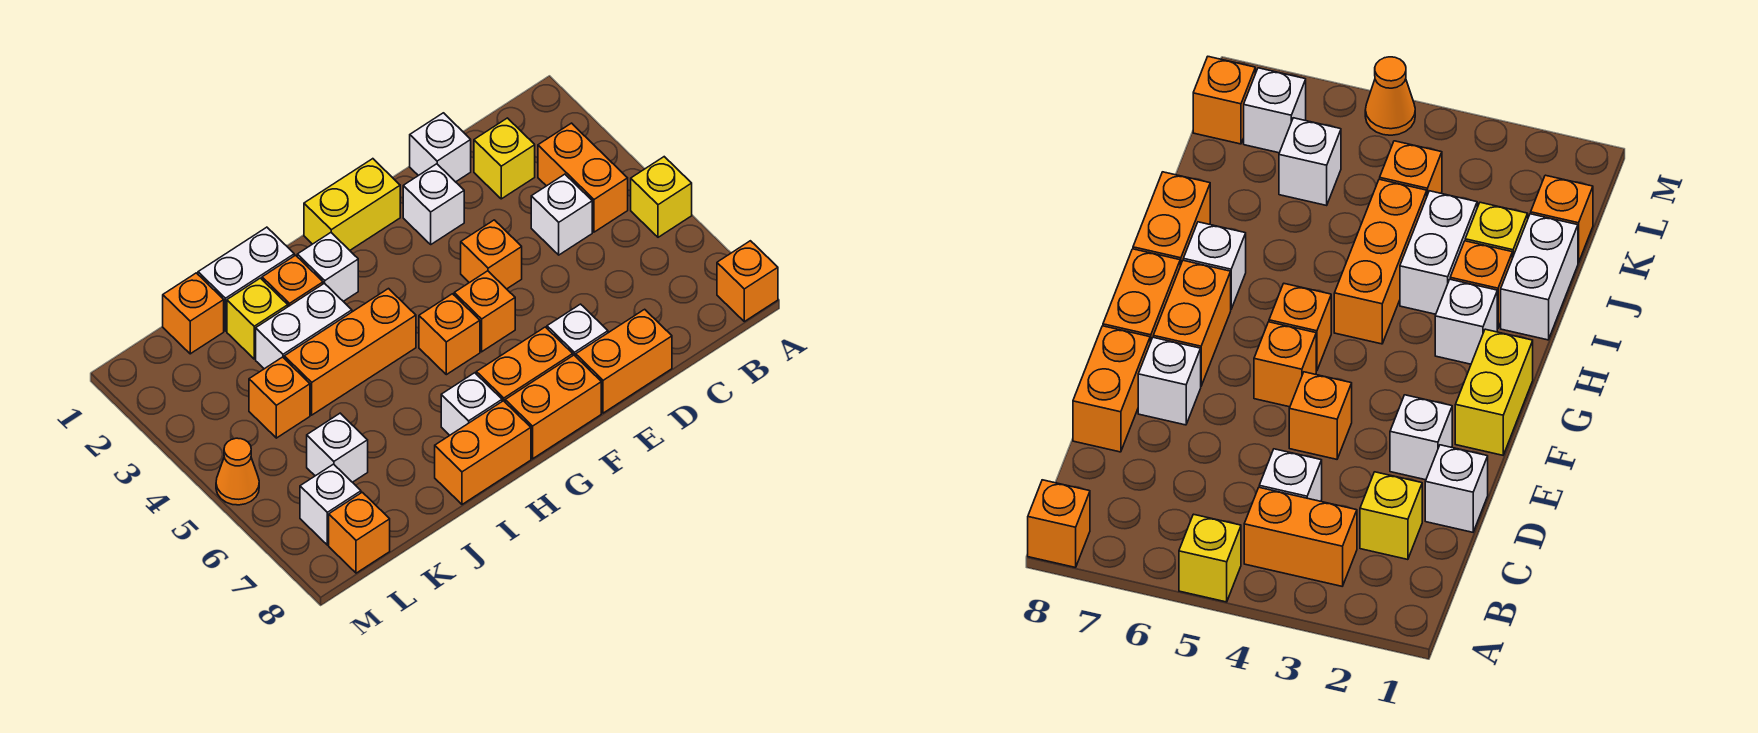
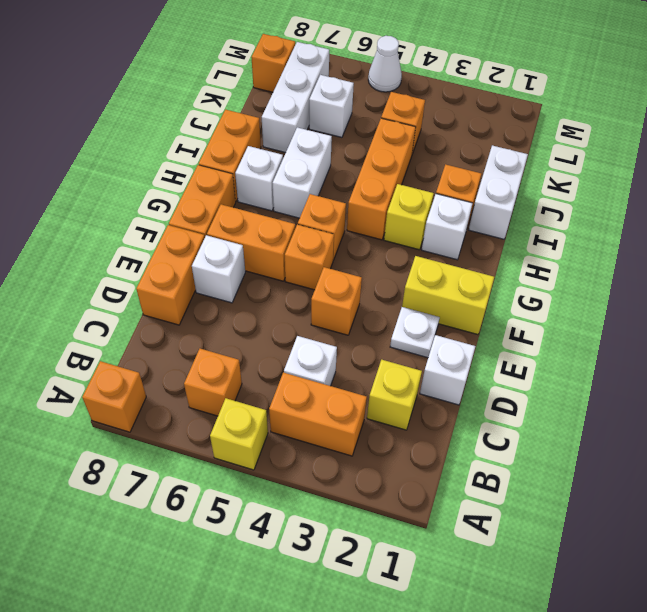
white brick E2 level 1 -> white plate E2 level 1
yellow brick F1:G1 level 1 -> yellow brick F1:F2 level 1
orange brick F7:G7 level 1 -> orange brick F6:F7 level 1
white brick I3:J3 level 1 -> white brick H6:I6 level 1
yellow brick J2 level 1 -> yellow brick H3 level 1
orange brick K1 level 1 -> orange brick B6 level 1
white brick L7 level 1 -> white brick J7:L7 level 1
orange cone M5 level 1 -> white cone M5 level 1

